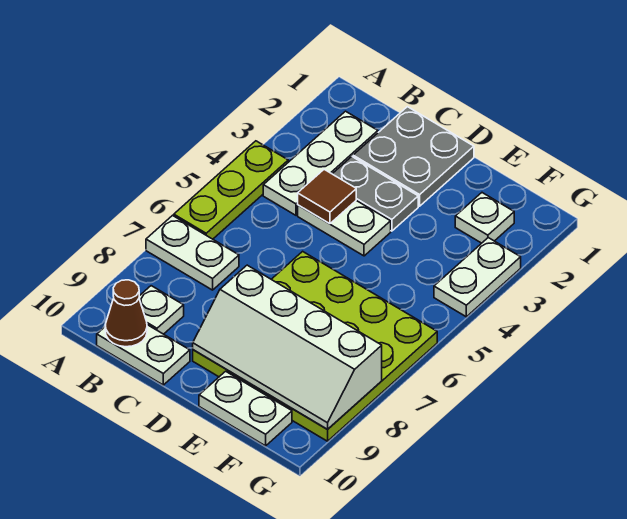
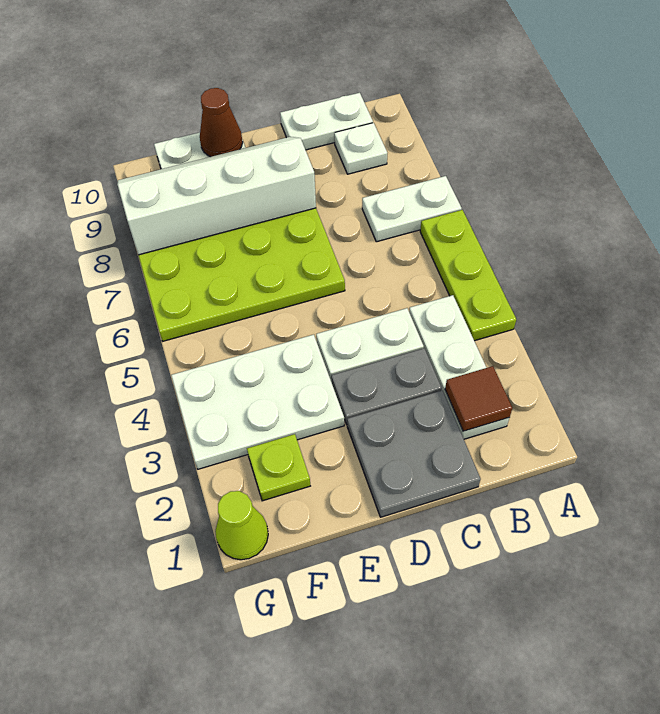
brown cone B10 level 2 -> brown cone E10 level 2
brown tile C4 level 2 -> brown tile B2 level 2
white plate F2 level 1 -> lime plate F2 level 1
none -> lime cone G1 level 1
white plate G3:G4 level 1 -> white plate E3:G4 level 1

